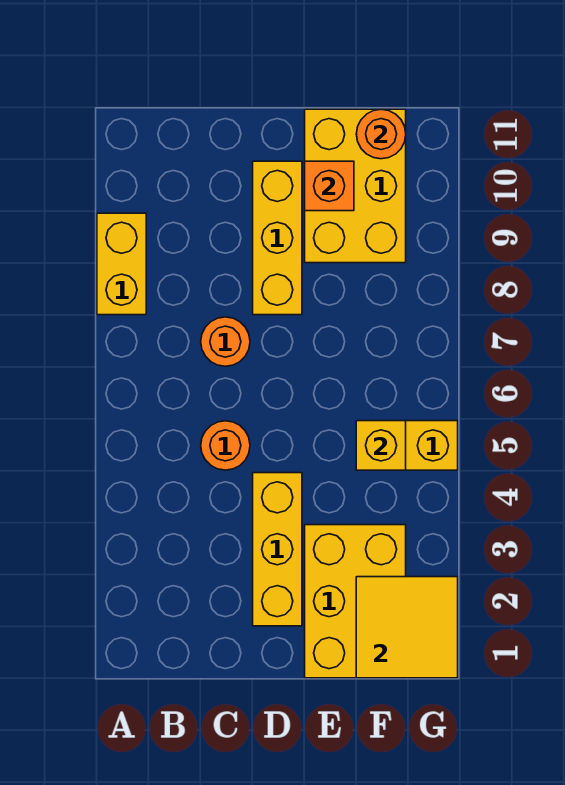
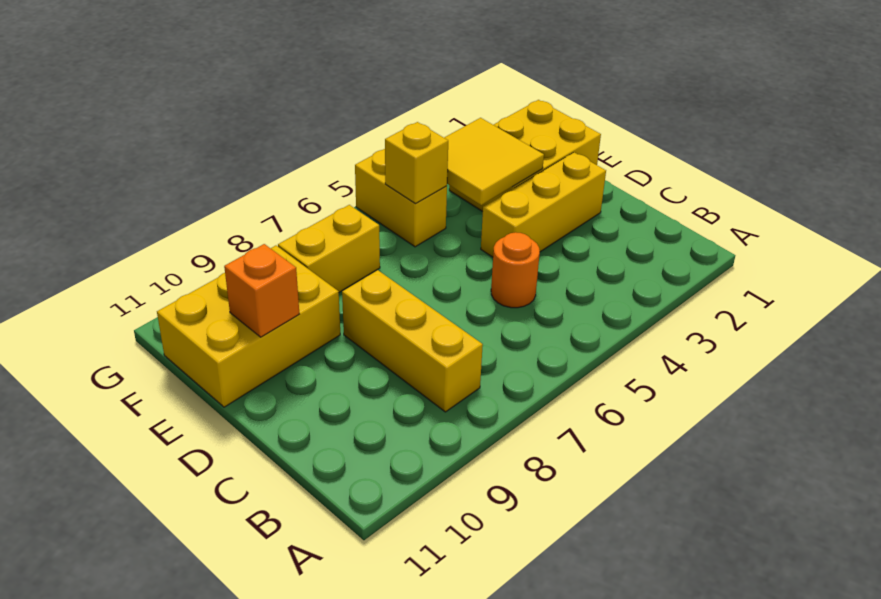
yellow brick A8:A9 level 1 -> yellow brick F7:F8 level 1
orange round brick C7 level 1 -> none
yellow brick D8:D10 level 1 -> yellow brick B8:D8 level 1
yellow tile F1:G2 level 2 -> yellow tile E3:F4 level 2
orange round brick F11 level 2 -> none

